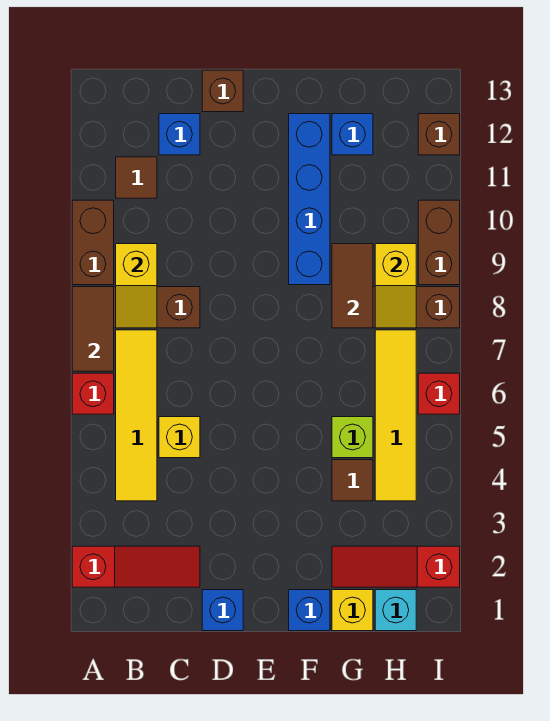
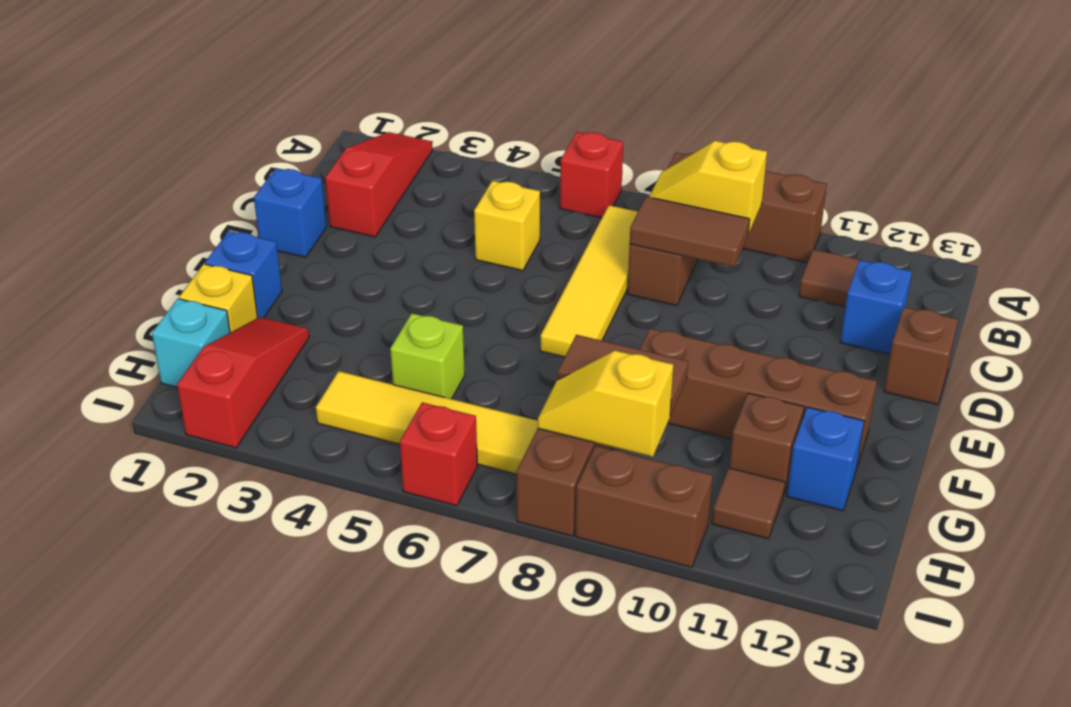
red slope A2:C2 level 1 top A -> red slope A2:C2 level 1 top C
brown tile A7:A8 level 2 -> brown tile C8:C9 level 2
yellow tile B4:B7 level 1 -> yellow tile B7:E7 level 1
blue brick F9:F12 level 1 -> brown brick F9:F12 level 1
brown tile G4 level 1 -> brown tile H11 level 1
brown brick I12 level 1 -> brown brick G11 level 1

